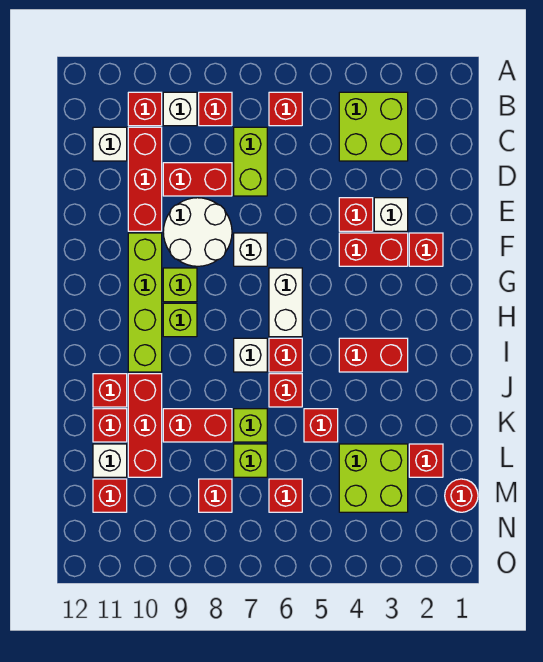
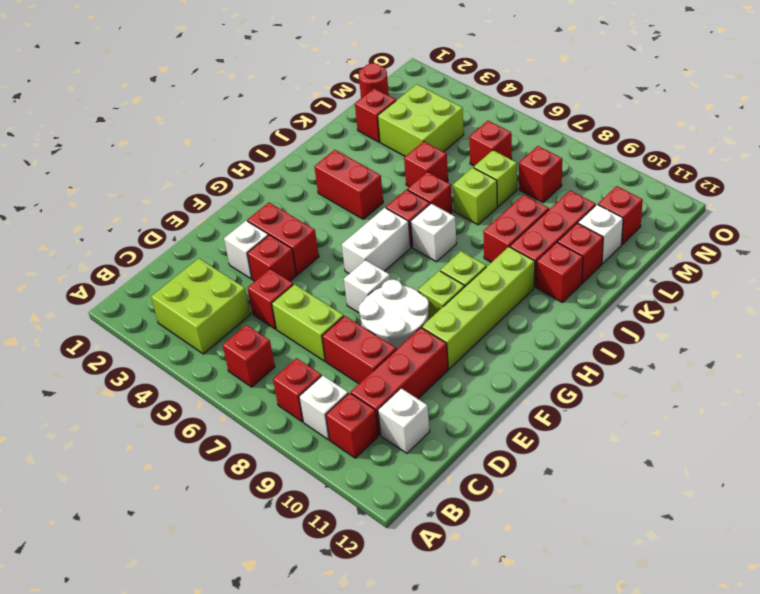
lime brick C7:D7 level 1 -> lime brick D6:D7 level 1
red brick F2 level 1 -> red brick D5 level 1
red brick K8:K9 level 1 -> red brick J9:K9 level 1

